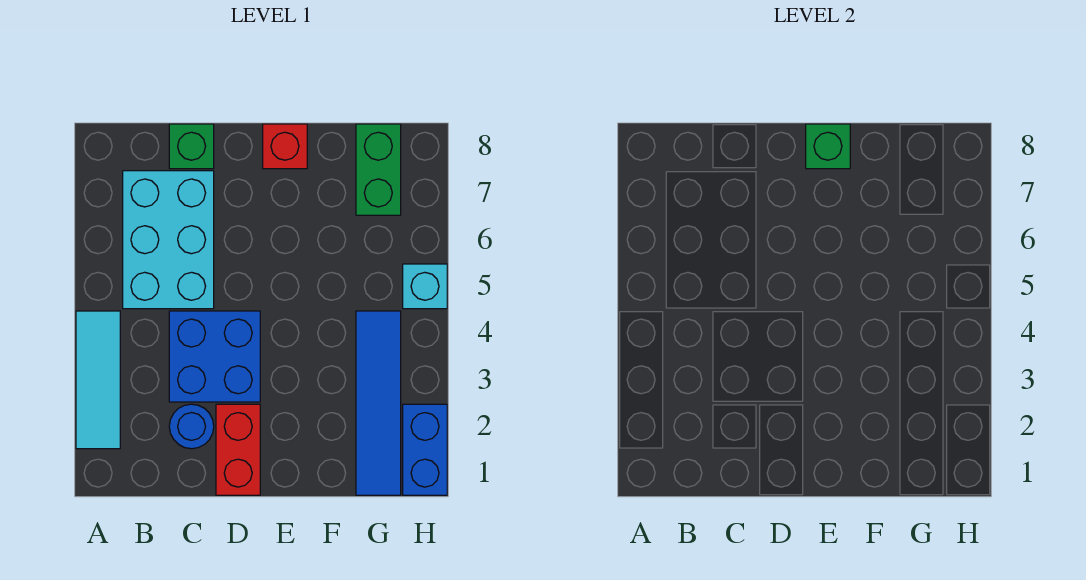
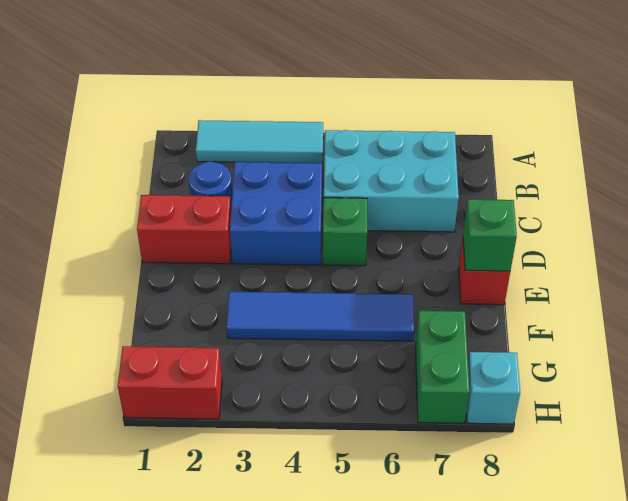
green brick C8 level 1 -> green brick D5 level 1
blue tile G1:G4 level 1 -> blue tile F3:F6 level 1
green brick G7:G8 level 1 -> green brick G7:H7 level 1
blue brick H1:H2 level 1 -> red brick H1:H2 level 1
cyan brick H5 level 1 -> cyan brick H8 level 1

